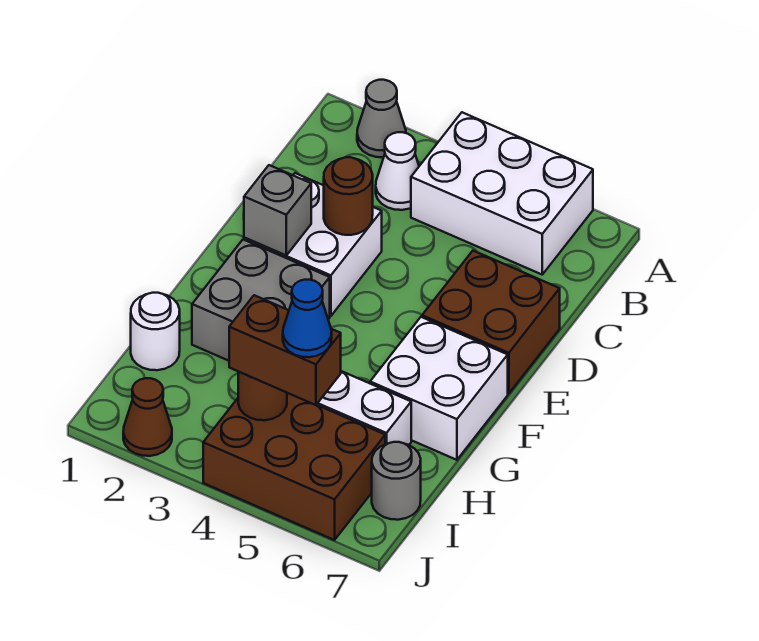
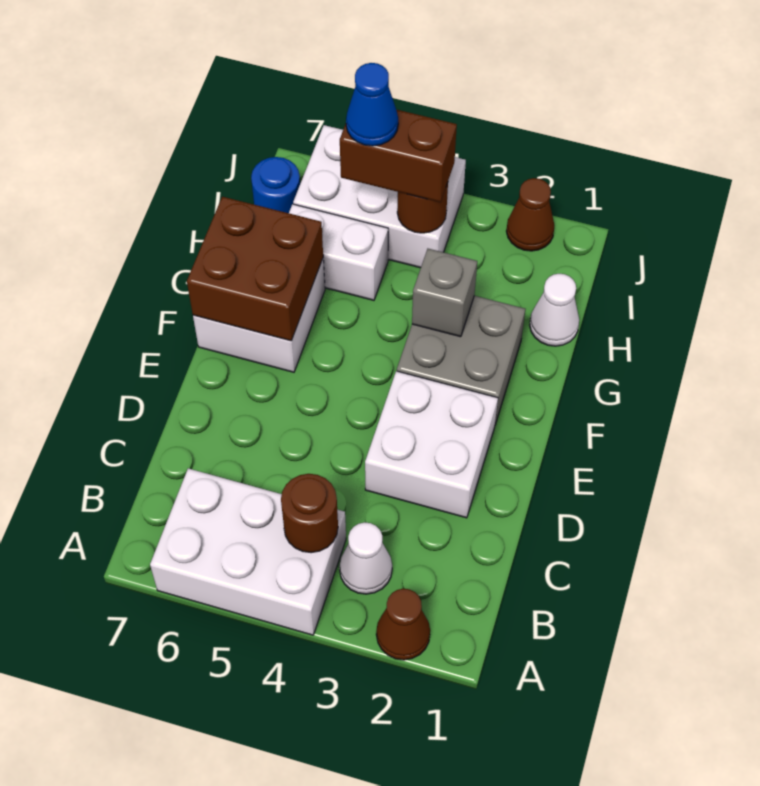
grey cone A2 level 1 -> brown cone A2 level 1
brown round brick D3 level 2 -> brown round brick B4 level 2
brown brick D6:E7 level 1 -> brown brick F6:G7 level 2
grey brick E2 level 2 -> grey brick G3 level 2
white round brick H1 level 1 -> white cone H1 level 1
brown brick I4:J6 level 1 -> white brick I4:J6 level 1
grey round brick I7 level 1 -> blue round brick I7 level 1

